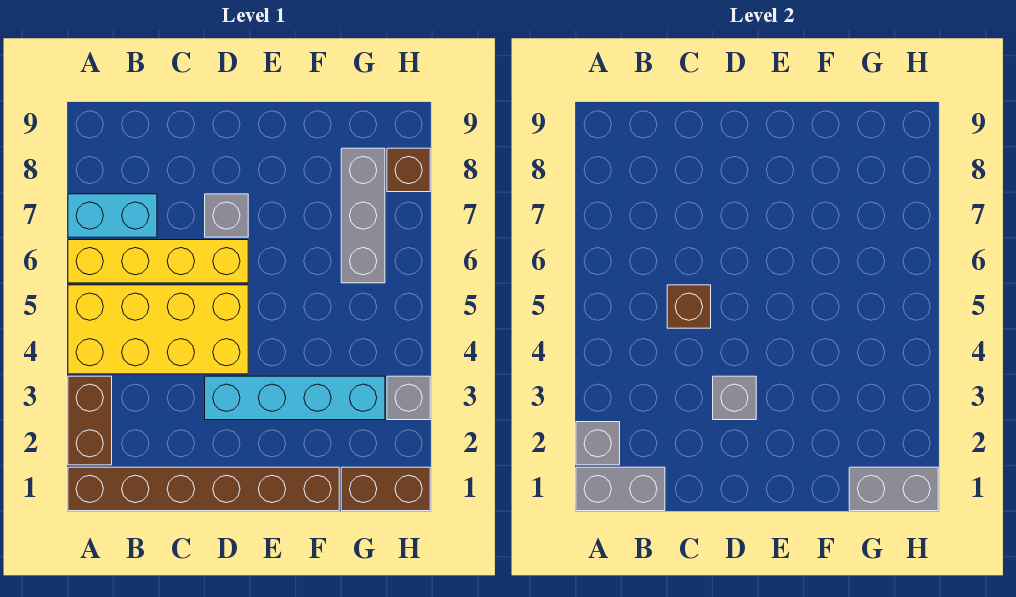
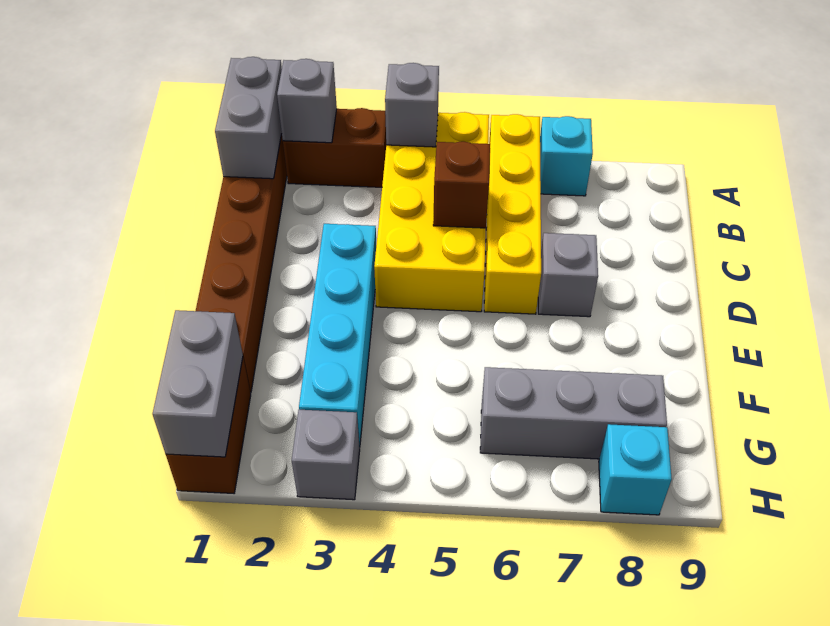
cyan brick A7:B7 level 1 -> cyan brick A7 level 1
grey brick D3 level 2 -> grey brick A4 level 2
brown brick H8 level 1 -> cyan brick H8 level 1

